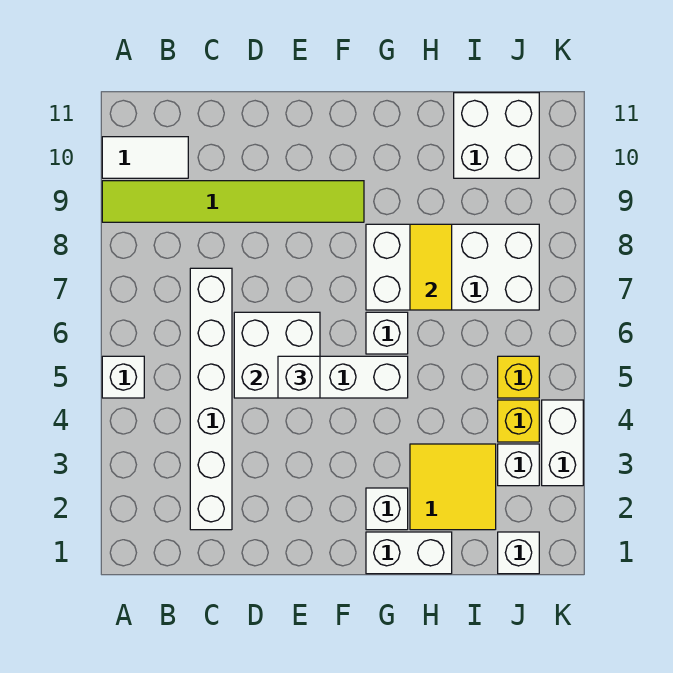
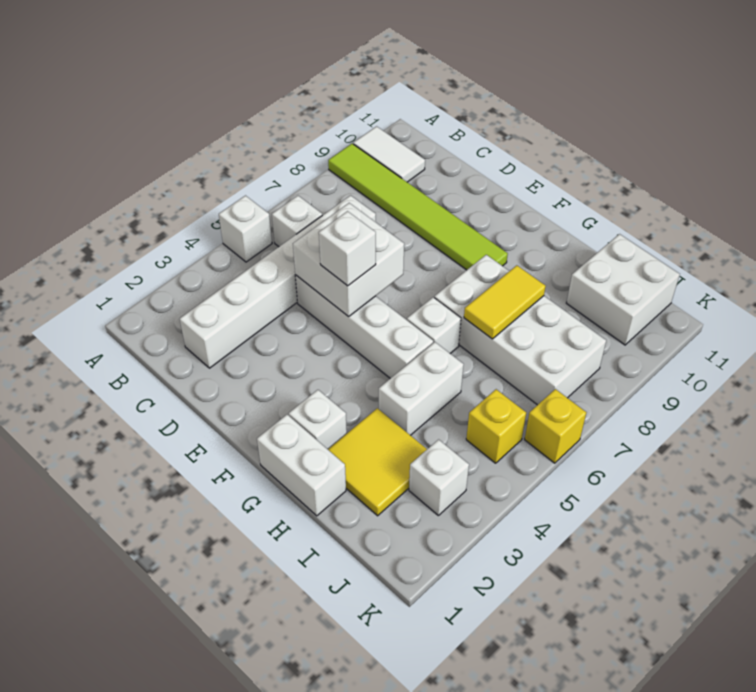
white brick J1 level 1 -> white brick B6 level 1
yellow brick J4 level 1 -> yellow brick K6 level 1
white brick K3:K4 level 1 -> white brick H4:H5 level 1

